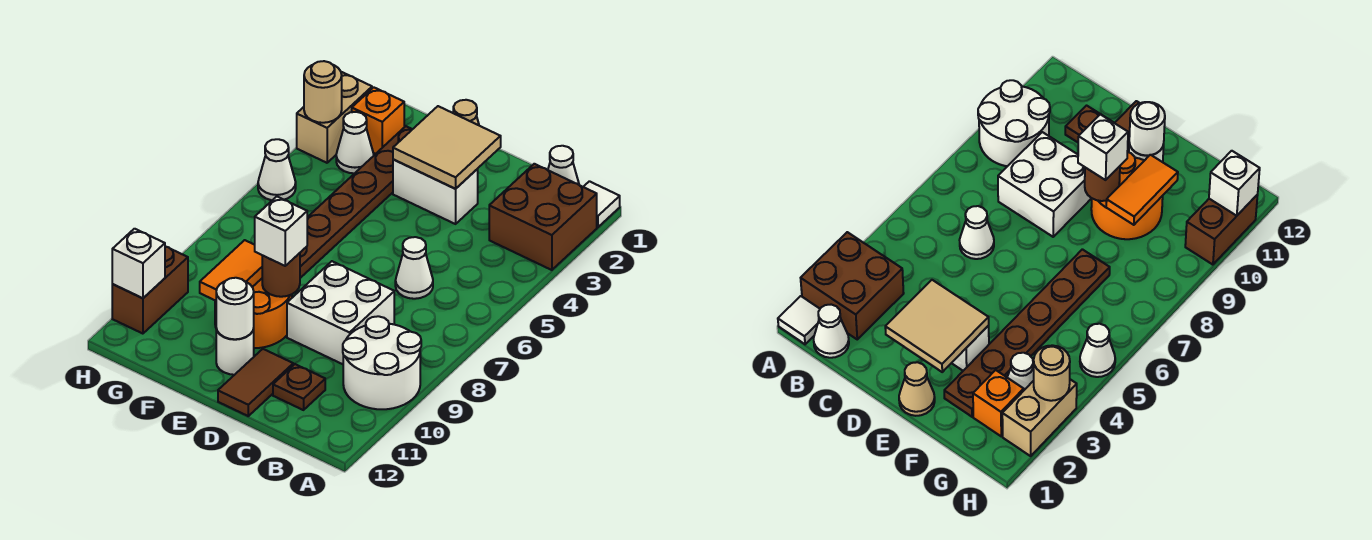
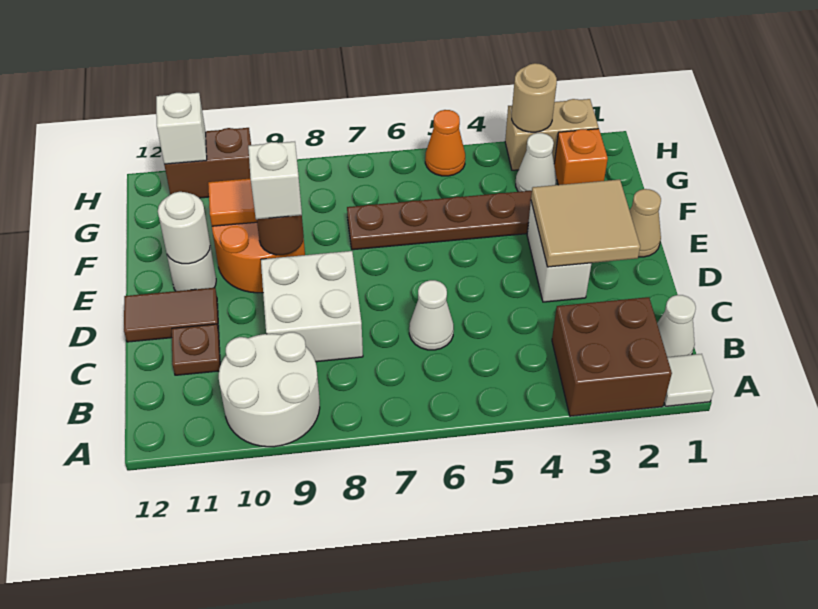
white cone H5 level 1 -> orange cone H5 level 1

